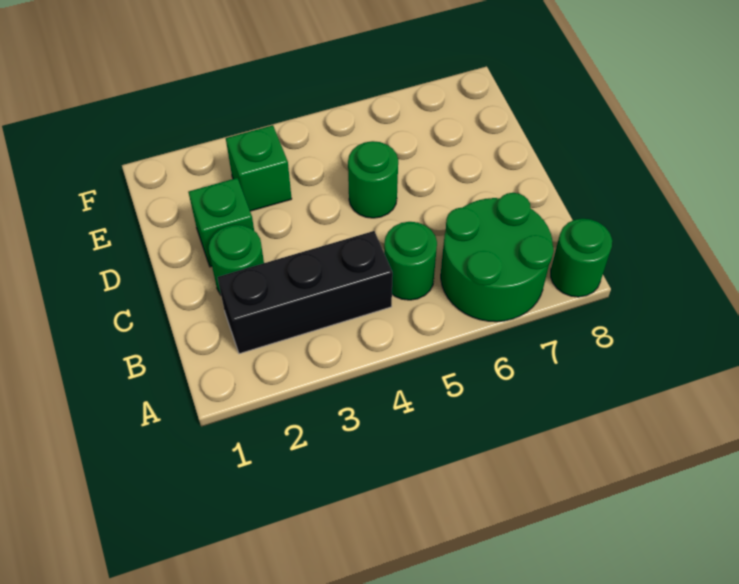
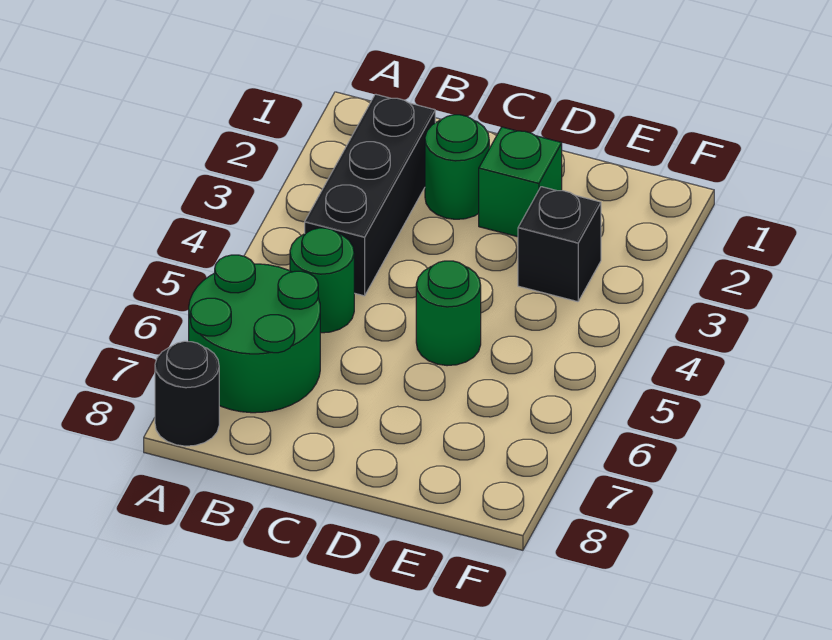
green round brick A8 level 1 -> black round brick A8 level 1
green brick E3 level 1 -> black brick E3 level 1

